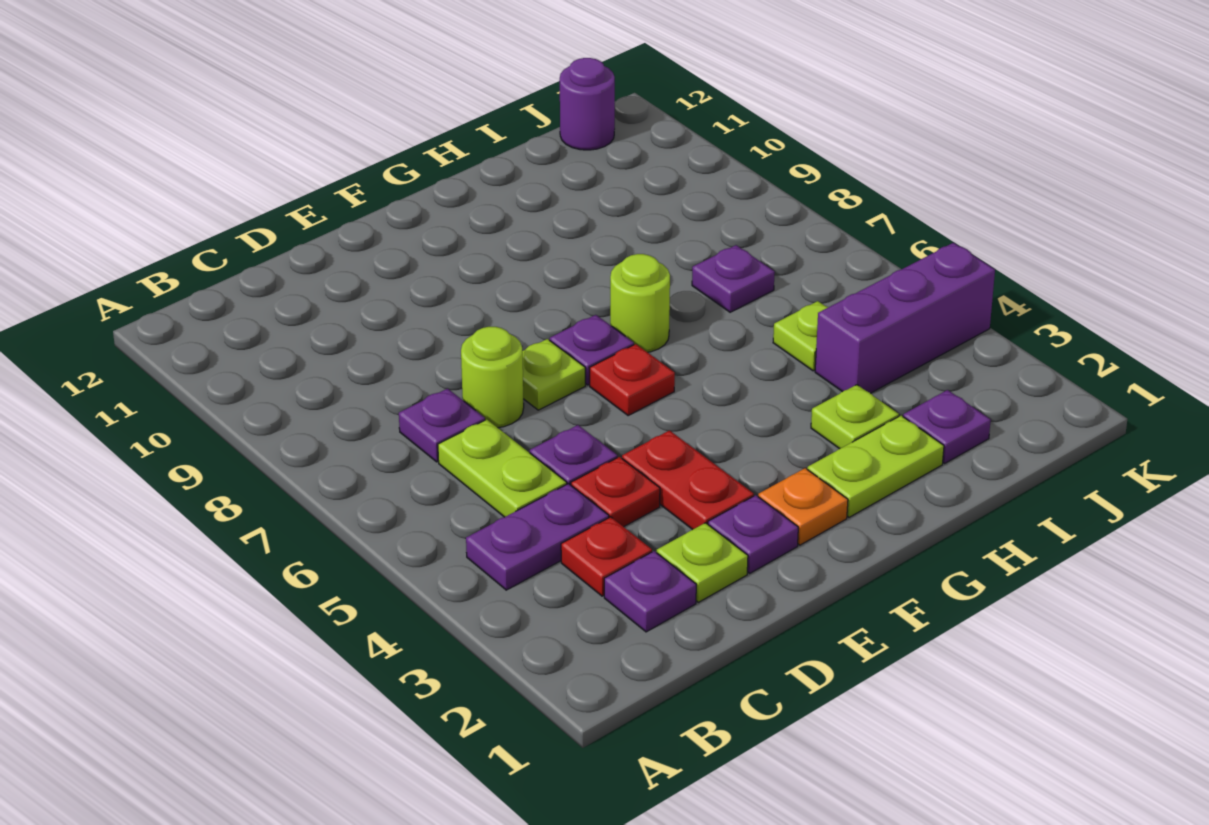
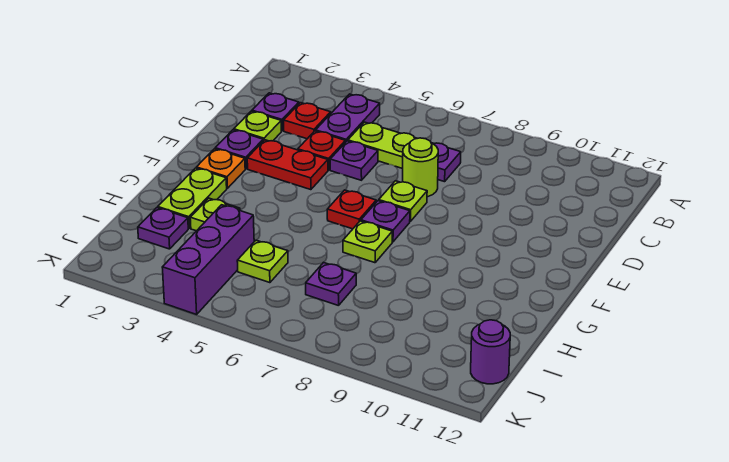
lime round brick G7 level 1 -> lime plate G7 level 1

